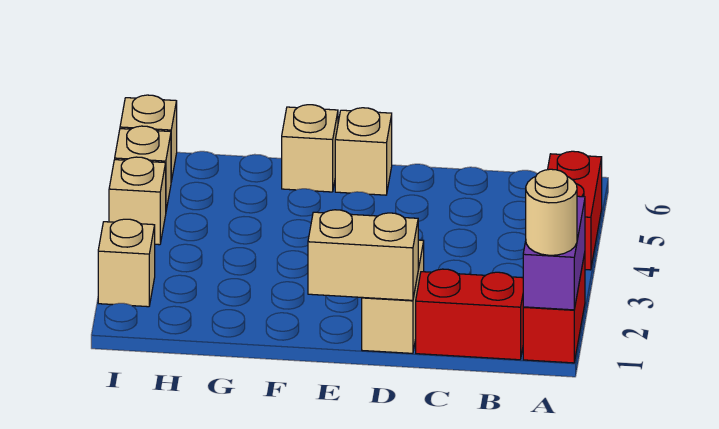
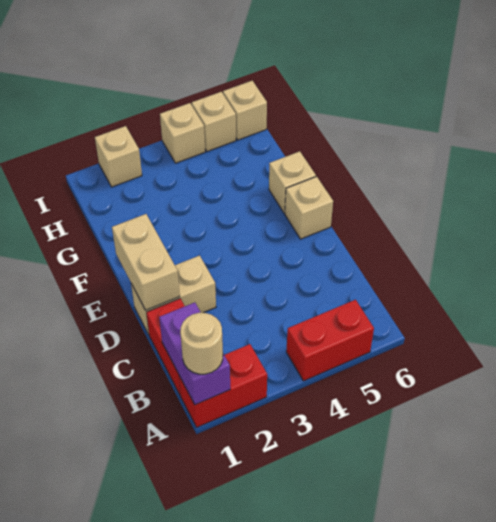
purple brick A1:A2 level 2 -> purple brick A1:B1 level 2

